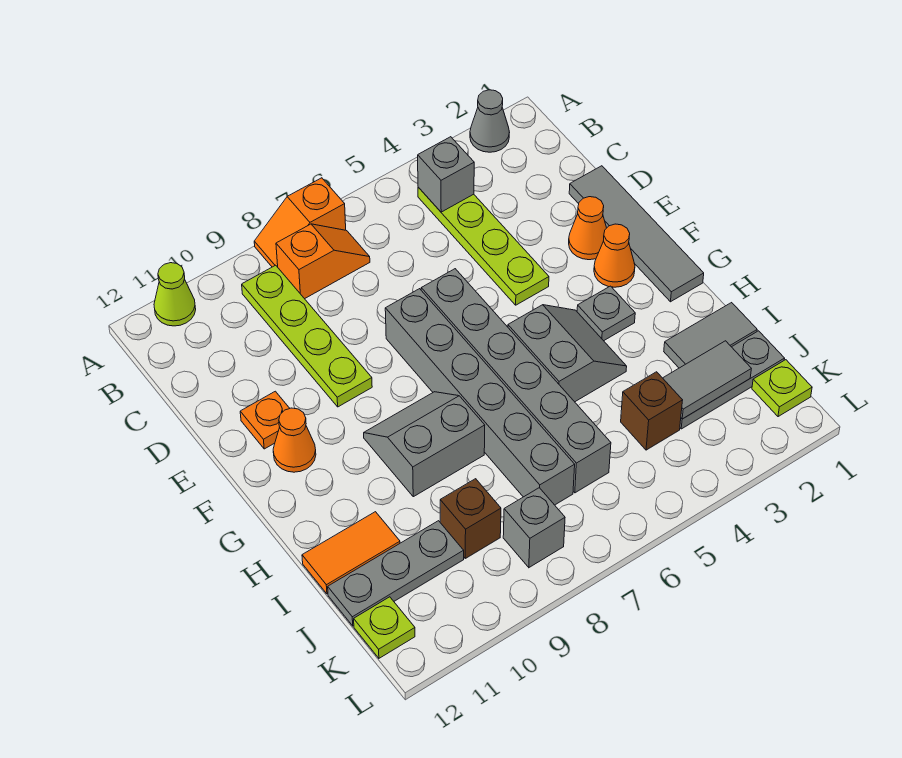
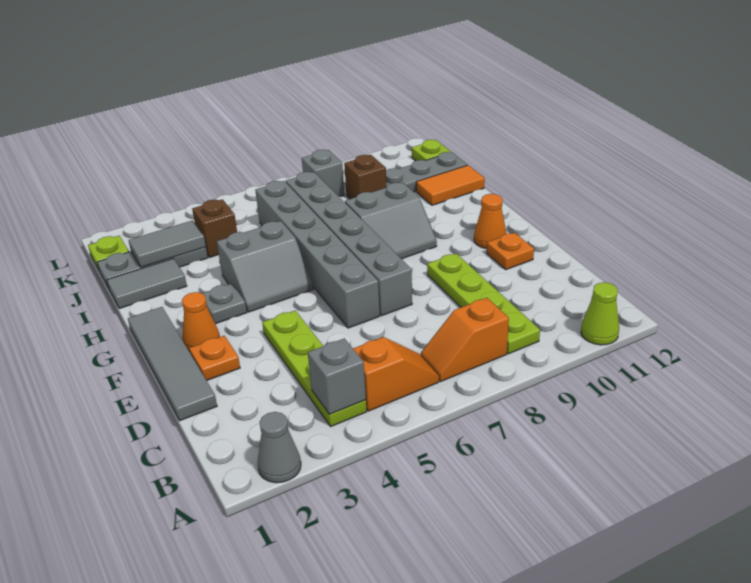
orange slope A7:A8 level 1 top 7 -> orange slope B5:B6 level 1 top 5
orange cone E2 level 1 -> orange plate E2 level 1
grey slope G4:H5 level 1 top 5 -> grey slope G4:H5 level 1 top H

